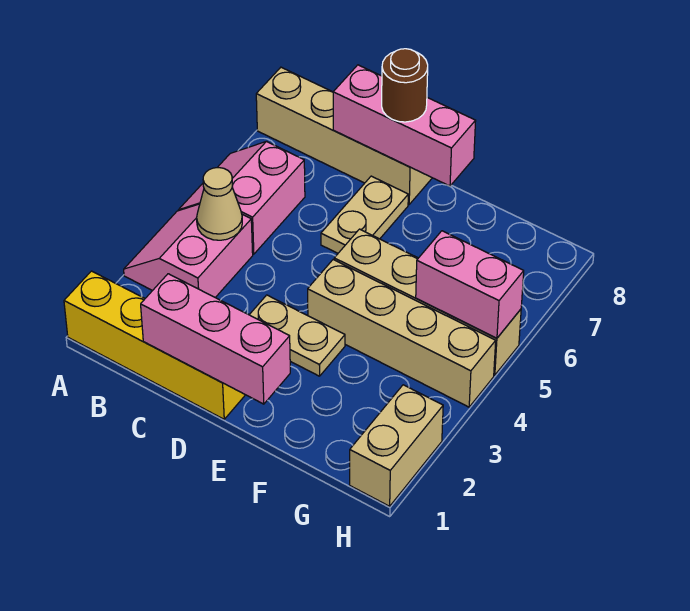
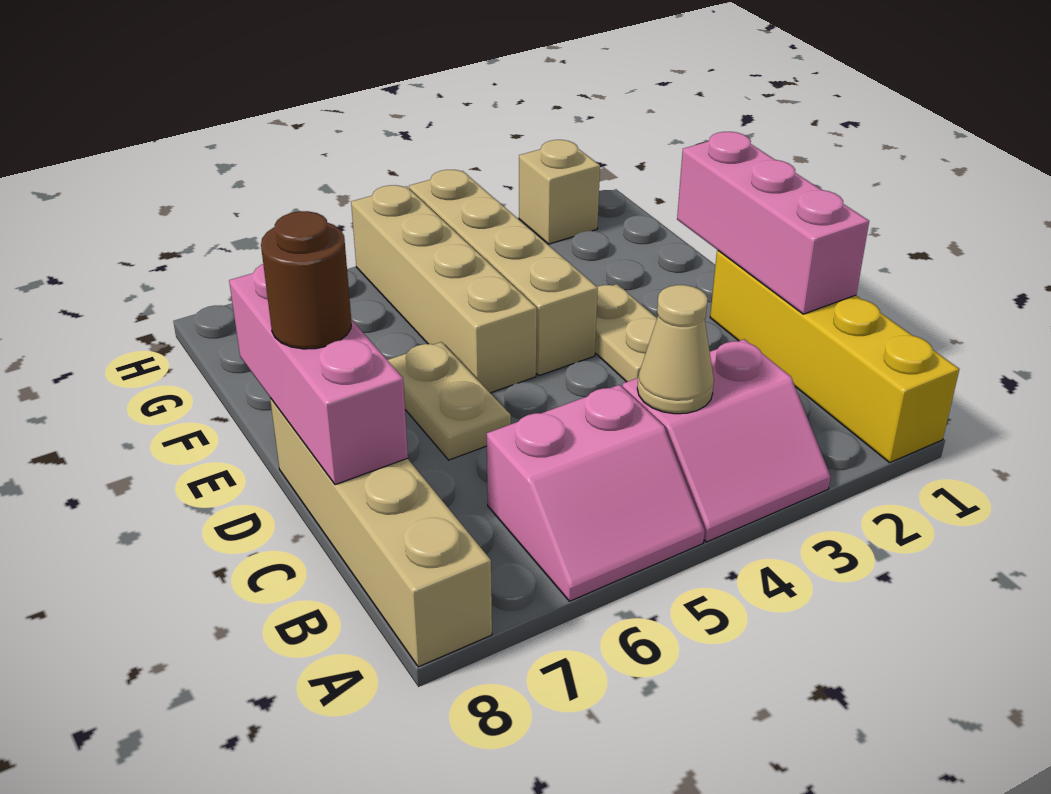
tan plate D6:D7 level 1 -> tan plate D6:E6 level 1
pink brick G5:H5 level 2 -> none
tan brick H1:H2 level 1 -> tan brick H2 level 1

